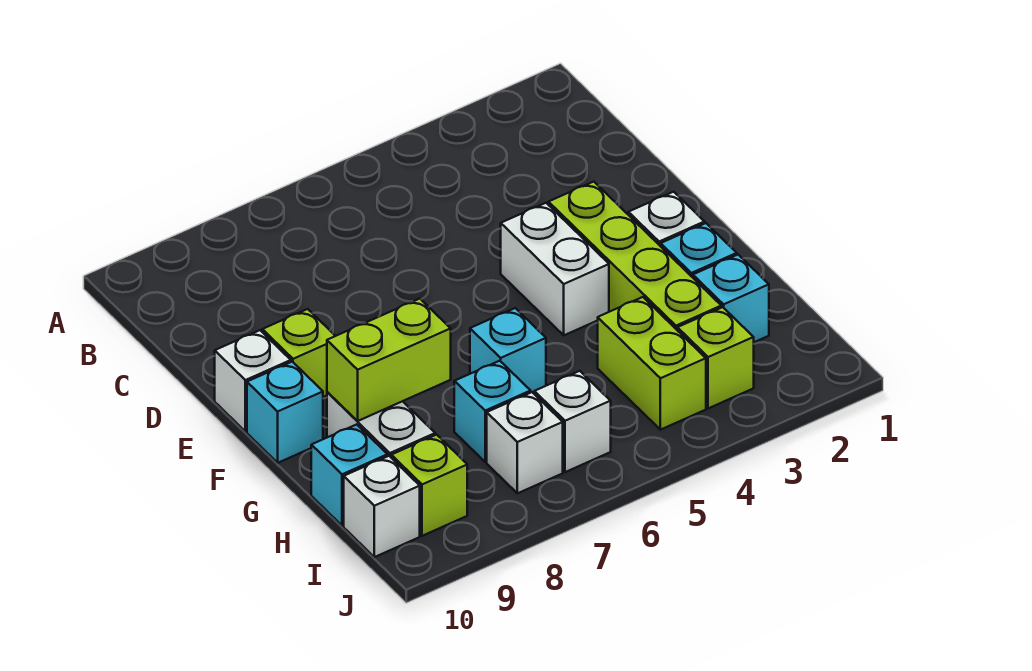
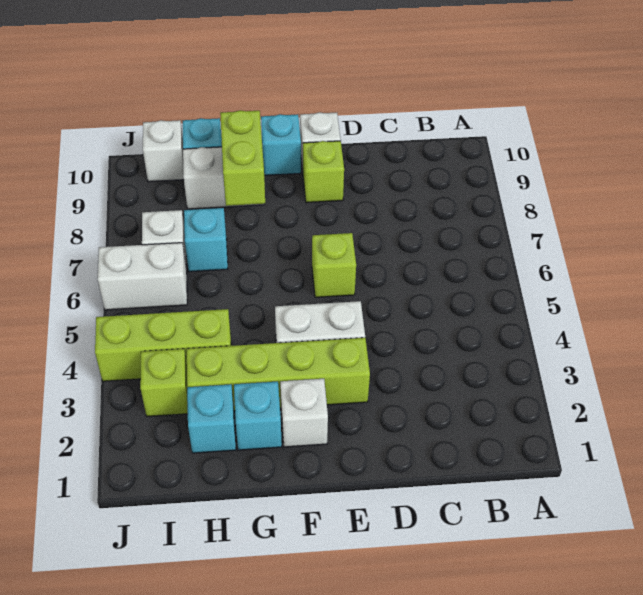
cyan brick G6 level 1 -> none
lime brick H4:I4 level 1 -> lime brick H4:J4 level 1
white brick I6 level 1 -> white brick I6:J6 level 1
lime brick I9 level 1 -> lime brick E6 level 1

